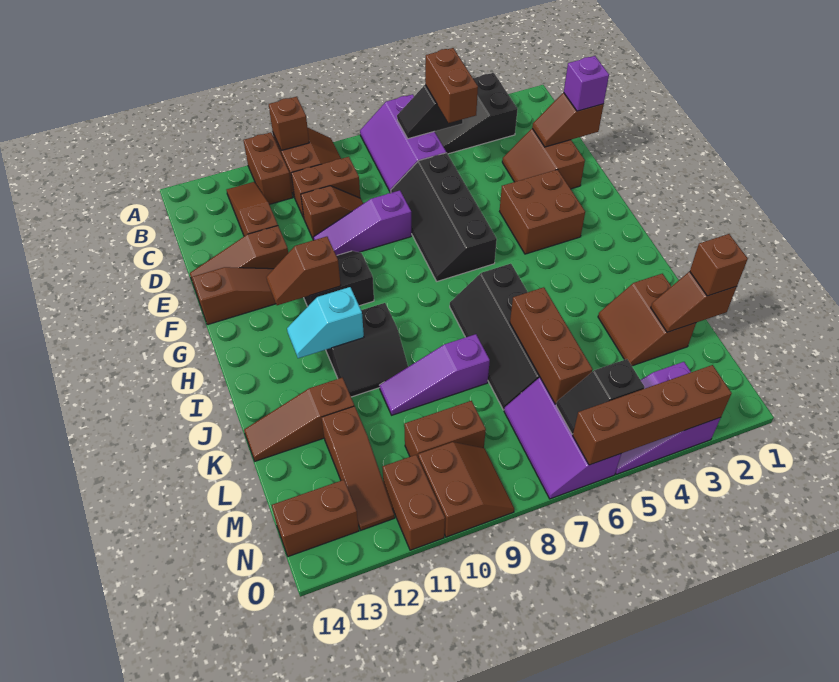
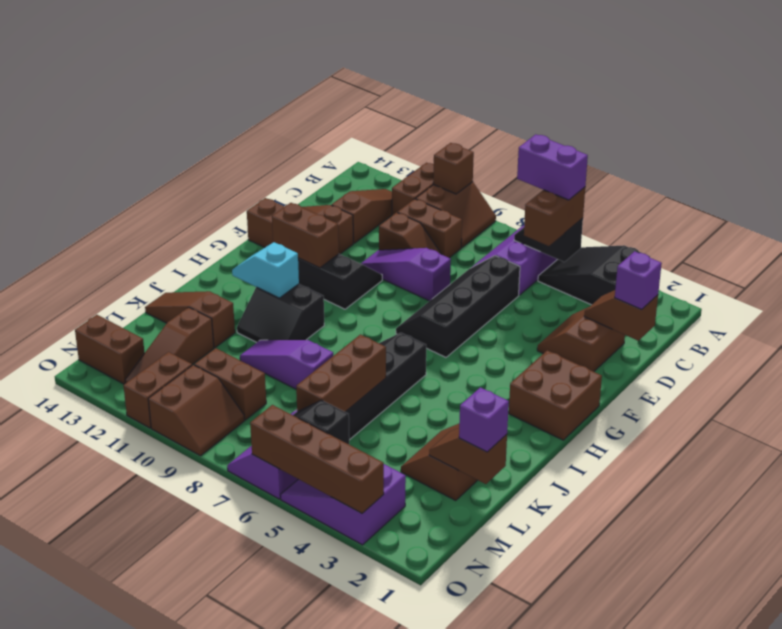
none -> purple brick B5:B6 level 4
brown brick F3:G4 level 1 -> brown brick G1:H2 level 1
brown slope G11:G12 level 2 top 11 -> brown brick G11:G12 level 2
brown brick L1 level 3 -> purple brick L1 level 3

